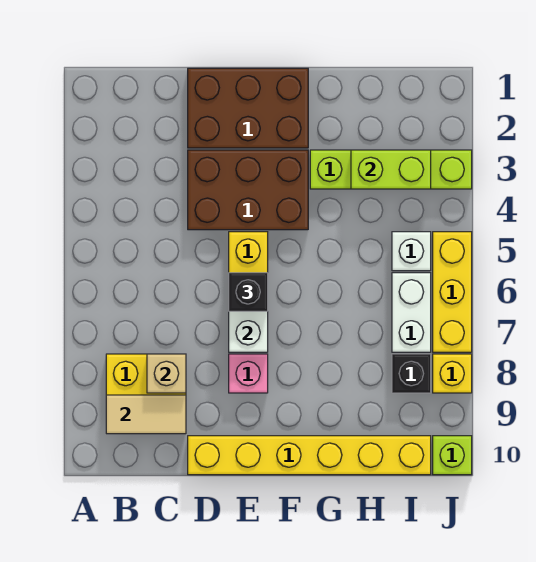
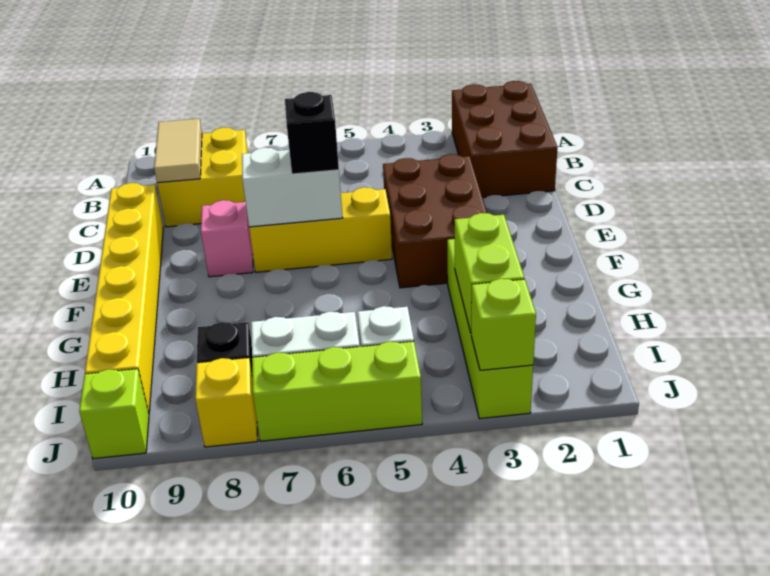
tan brick C8 level 2 -> none
brown brick D1:F2 level 1 -> brown brick A1:C2 level 1
none -> lime brick J3 level 2
yellow brick J5:J7 level 1 -> lime brick J5:J7 level 1

